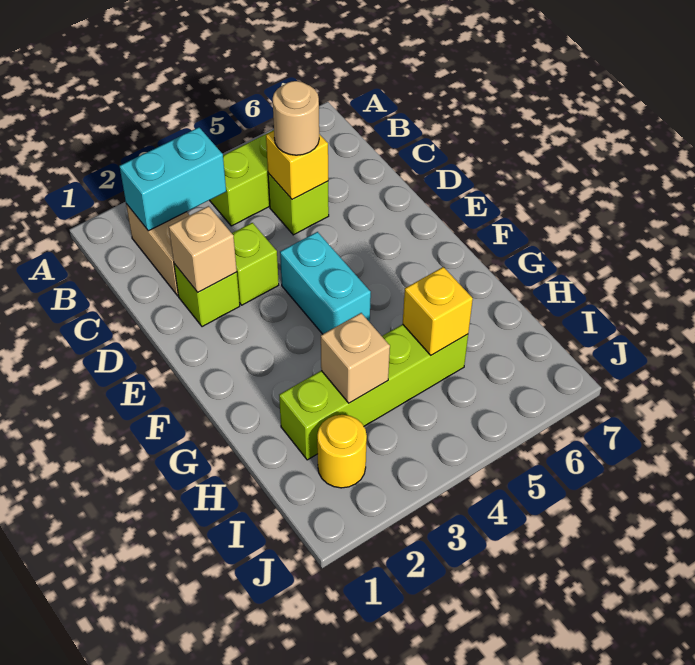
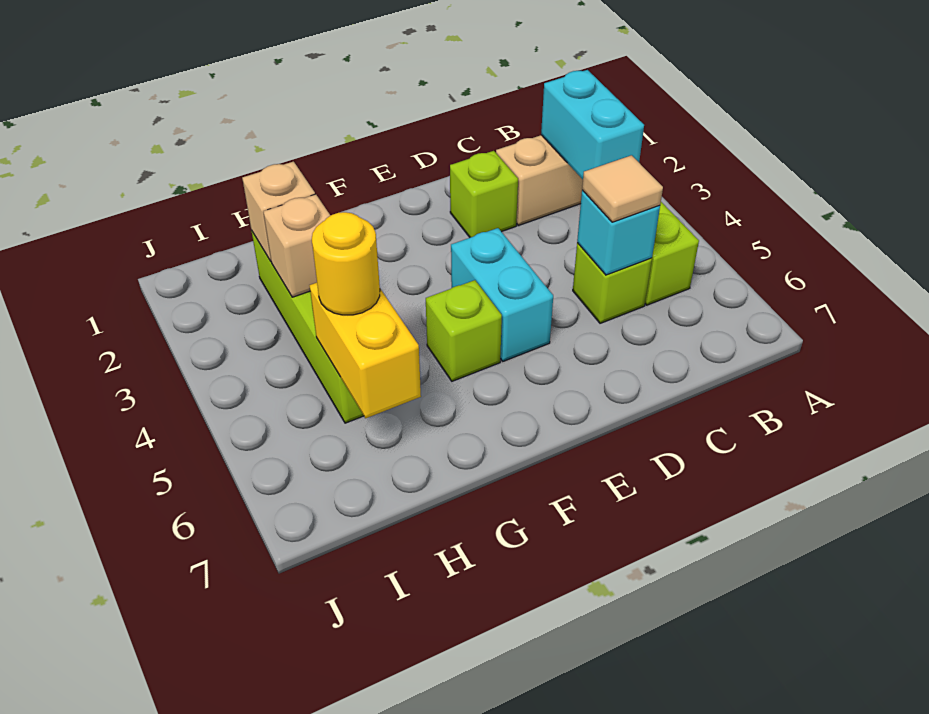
yellow brick C5 level 2 -> cyan brick C5 level 2
tan round brick C5 level 3 -> tan tile C5 level 3
tan brick D2 level 2 -> tan brick H2 level 2
lime brick D3 level 1 -> lime brick F5 level 1
cyan brick E4:F4 level 1 -> cyan brick E4:E5 level 1
yellow brick H5 level 2 -> yellow brick H5:H6 level 2
yellow round brick I2 level 1 -> yellow round brick H5 level 3

